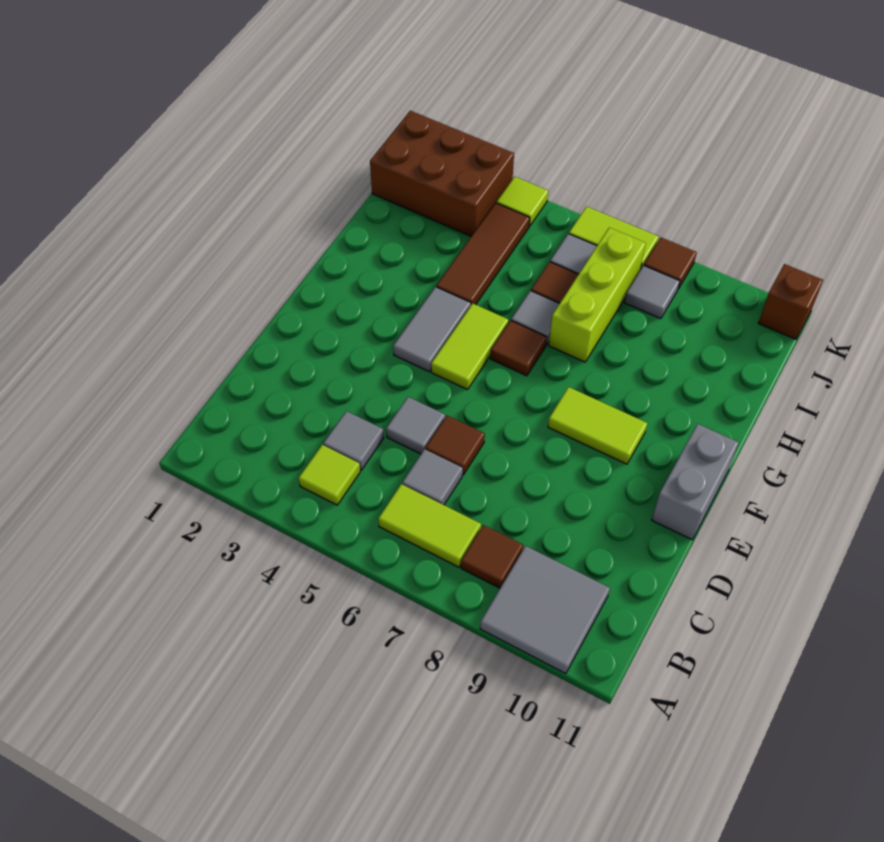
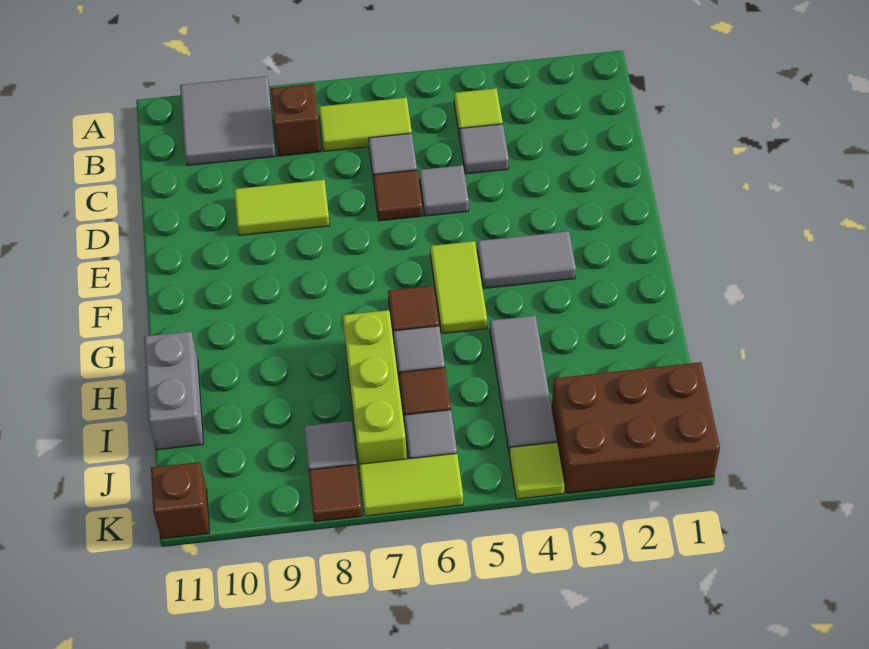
brown tile B8 level 1 -> brown brick B8 level 1
grey brick E11:F11 level 1 -> grey brick H11:I11 level 1
grey tile F4:G4 level 1 -> grey tile F3:F4 level 1
lime tile F8:F9 level 1 -> lime tile D8:D9 level 1
brown tile H4:J4 level 1 -> grey tile H4:J4 level 1

